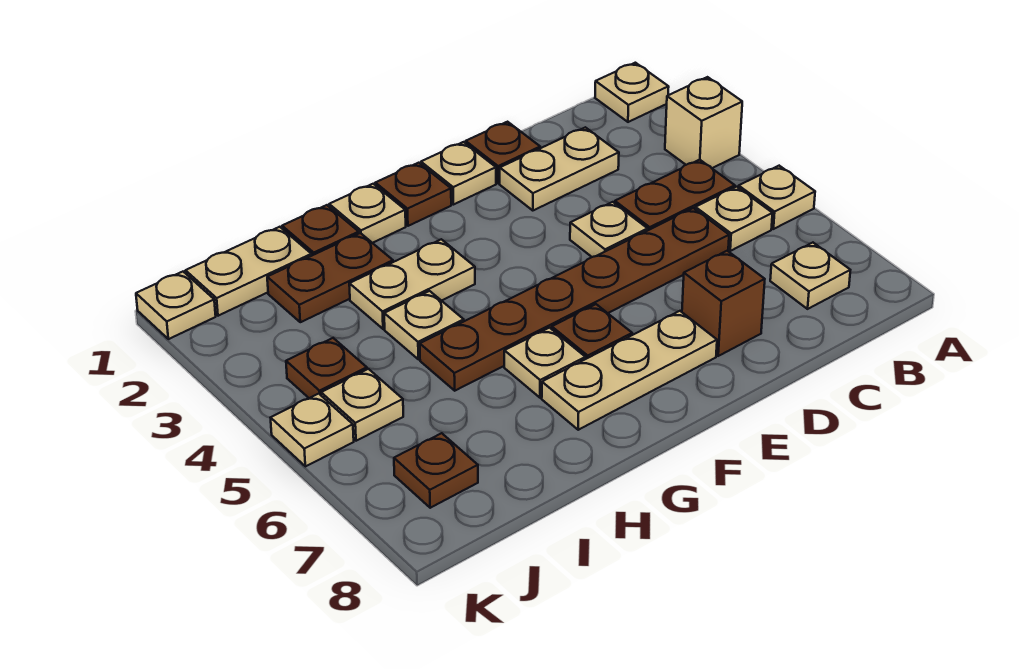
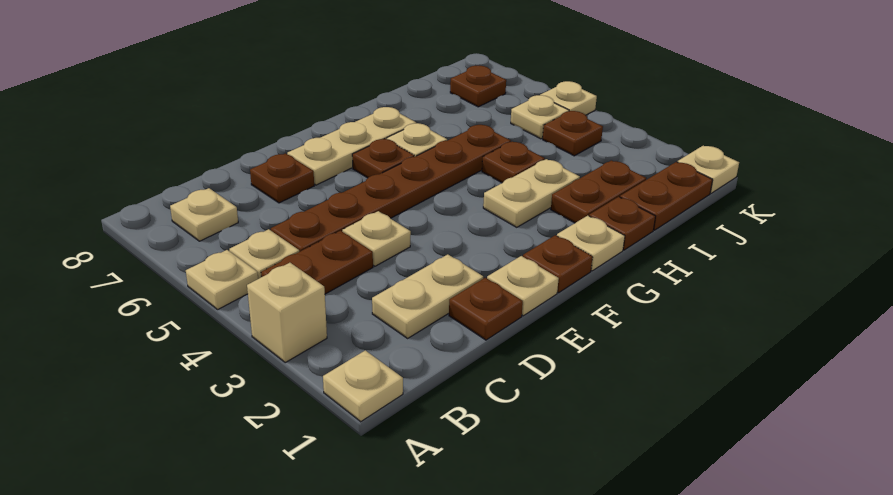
brown brick D7 level 1 -> brown plate D7 level 1
tan plate H4 level 1 -> brown plate H4 level 1
tan plate I1:J1 level 1 -> brown plate I1:J1 level 1

